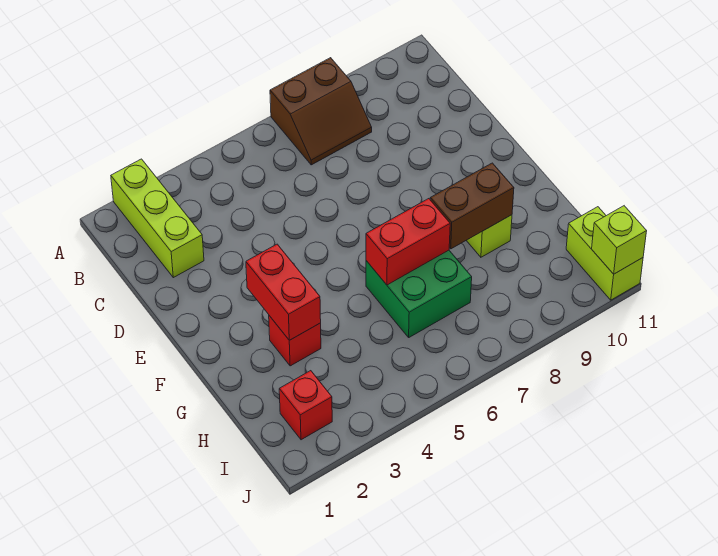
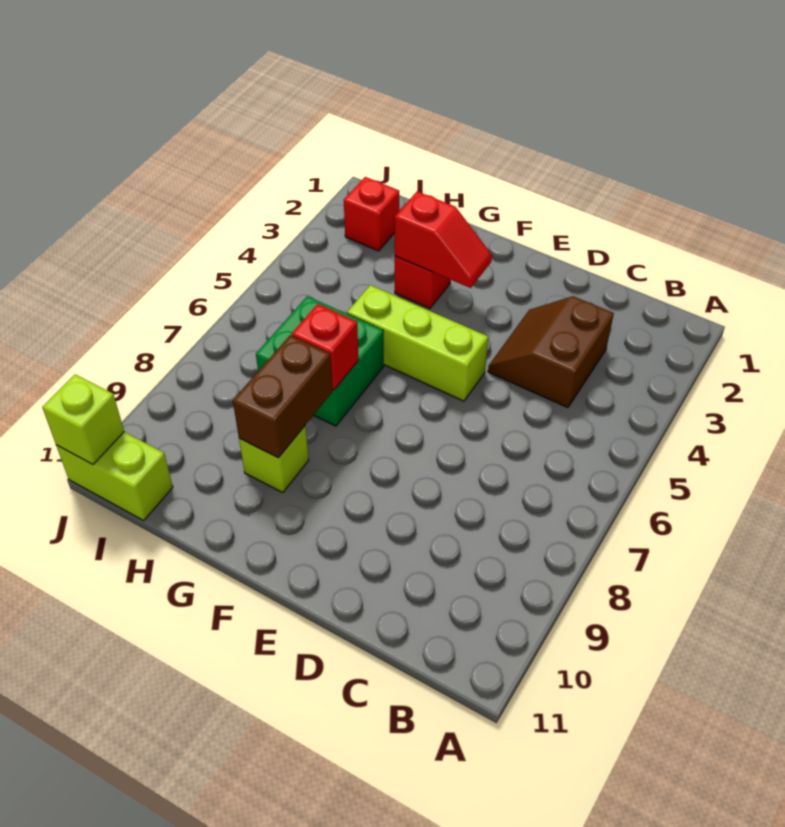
lime brick A2:C2 level 1 -> lime brick E5:G5 level 1
brown slope A7:B8 level 1 top A -> brown slope C3:D4 level 1 top C
red brick F3:G3 level 2 -> red slope F3:G3 level 2 top G
red brick G6:G7 level 2 -> red brick G7 level 2

